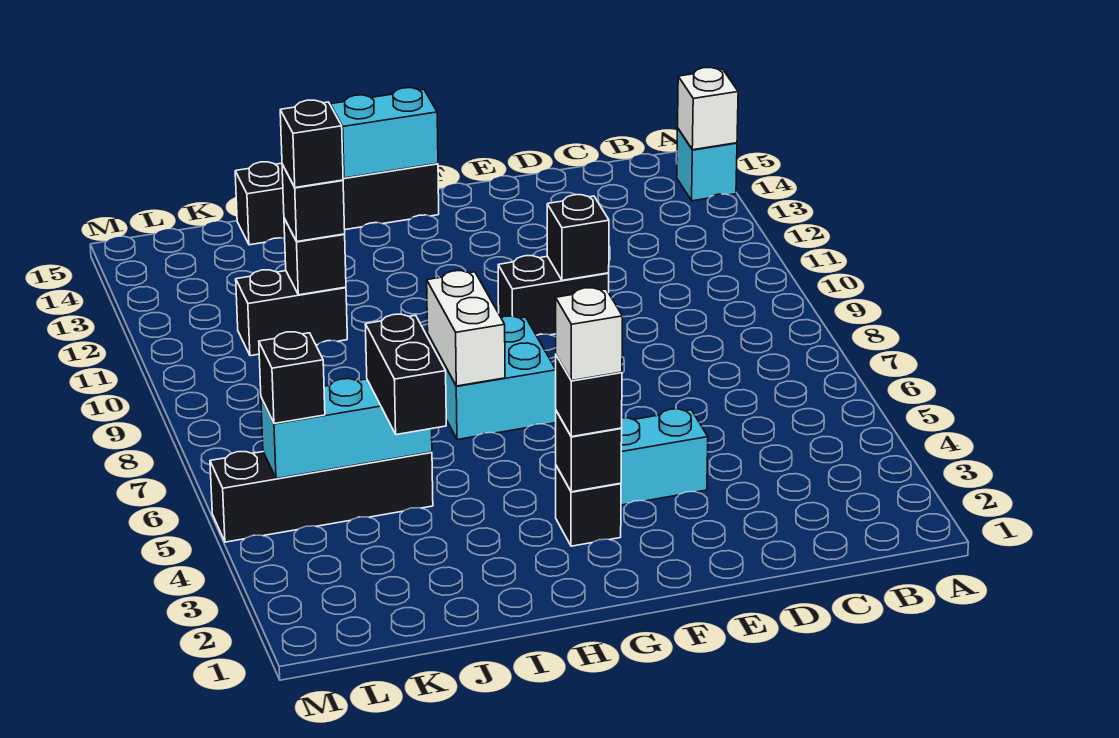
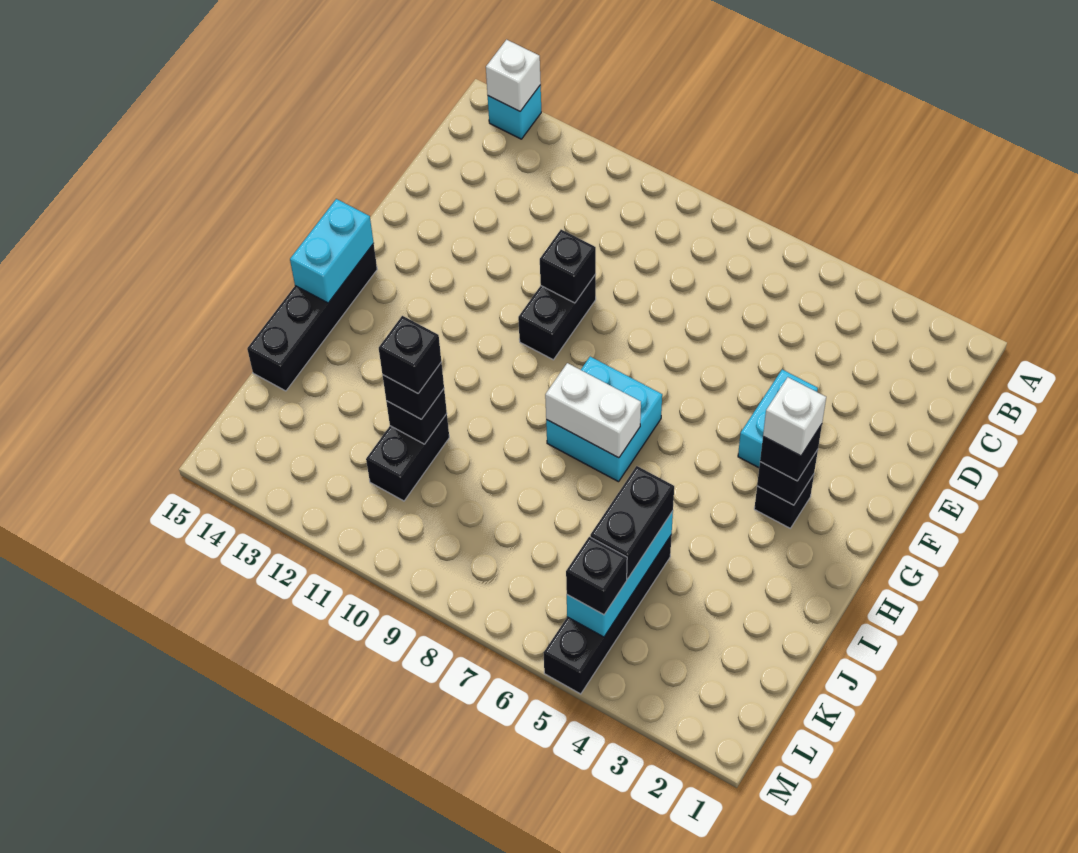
black brick J4:J5 level 3 -> black brick J5:K5 level 3

